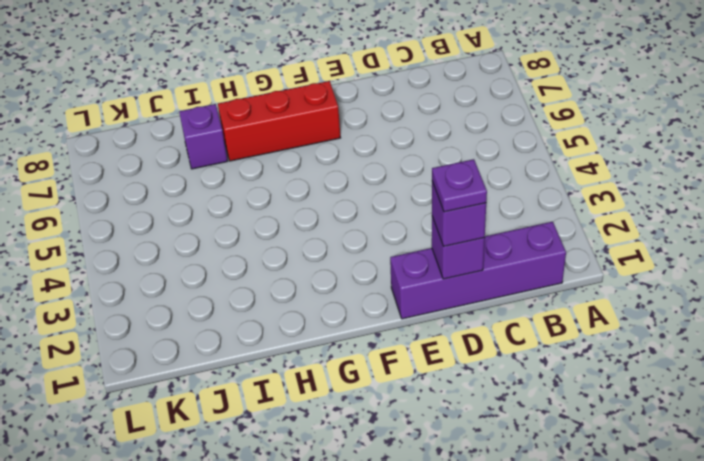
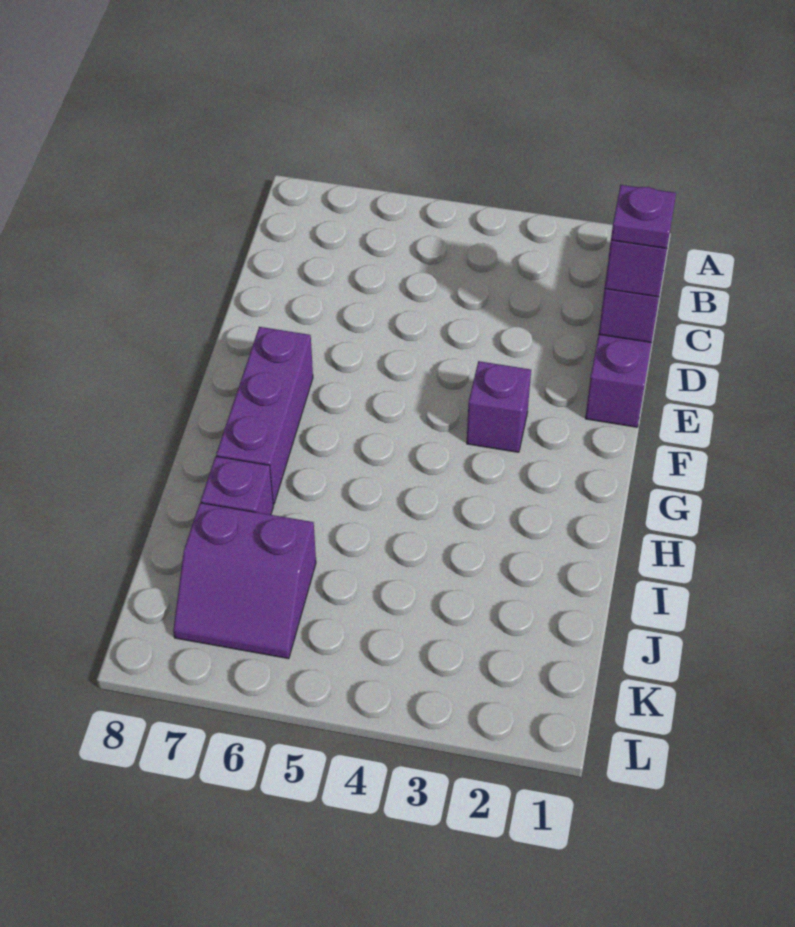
none -> purple brick F3 level 1
red brick F7:H7 level 1 -> purple brick F7:H7 level 1
none -> purple slope J6:K7 level 1 top J

